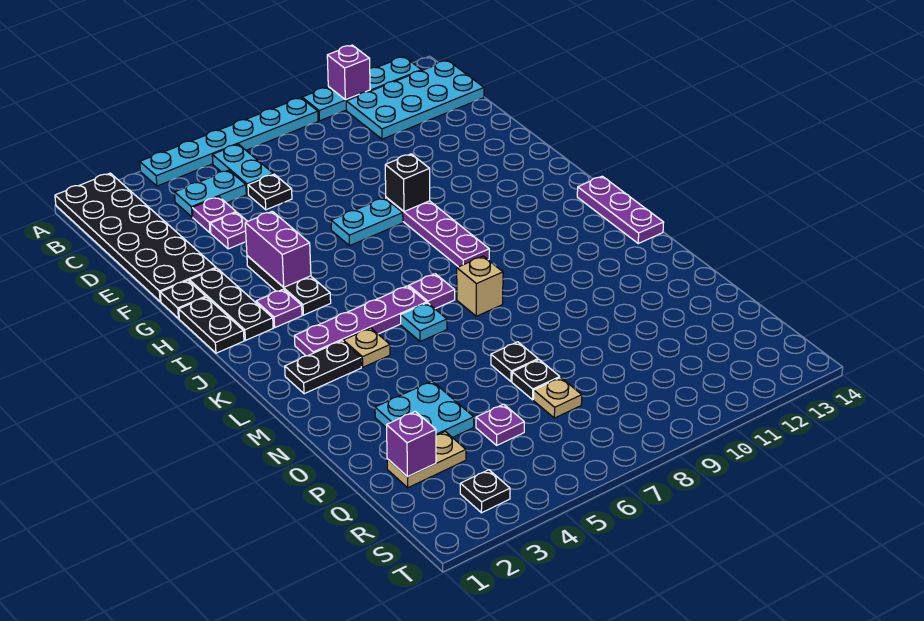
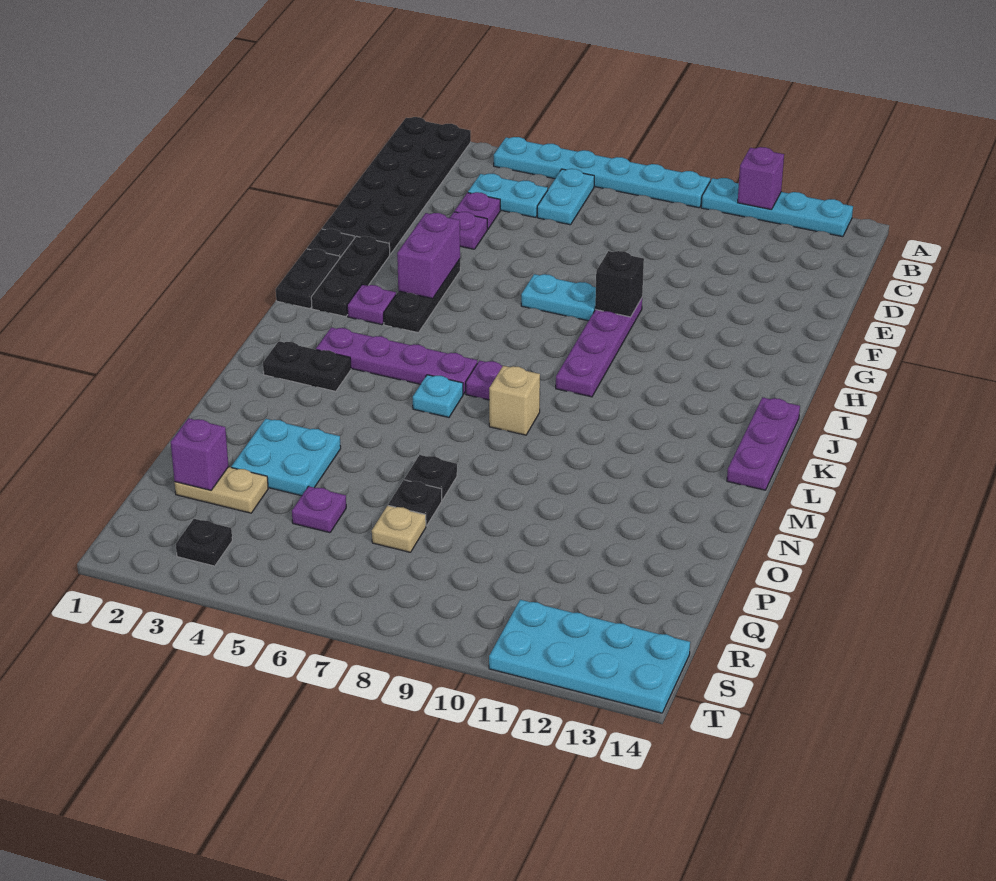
cyan plate B11:C14 level 1 -> cyan plate S11:T14 level 1
black plate D6 level 1 -> none
tan plate L4 level 1 -> none

